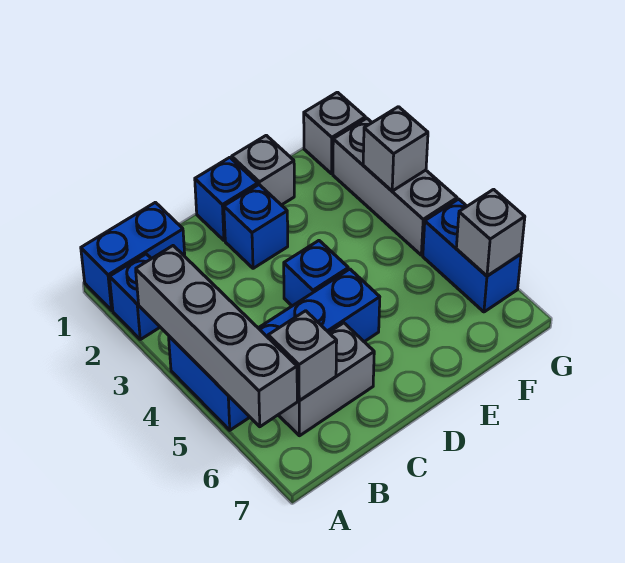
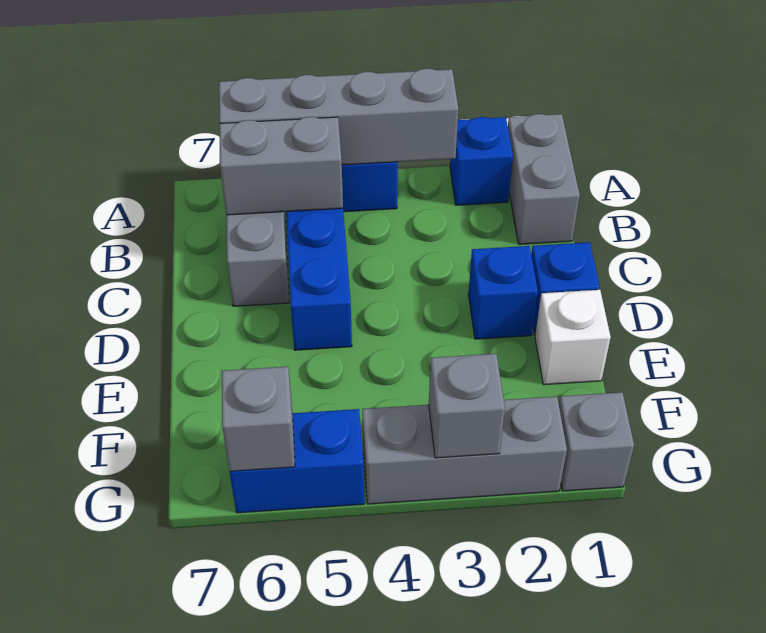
blue brick A1:B1 level 1 -> grey brick A1:B1 level 1
grey brick B6 level 2 -> grey brick B5:B6 level 2
blue brick D4 level 1 -> none
grey brick E1 level 1 -> white brick E1 level 1

